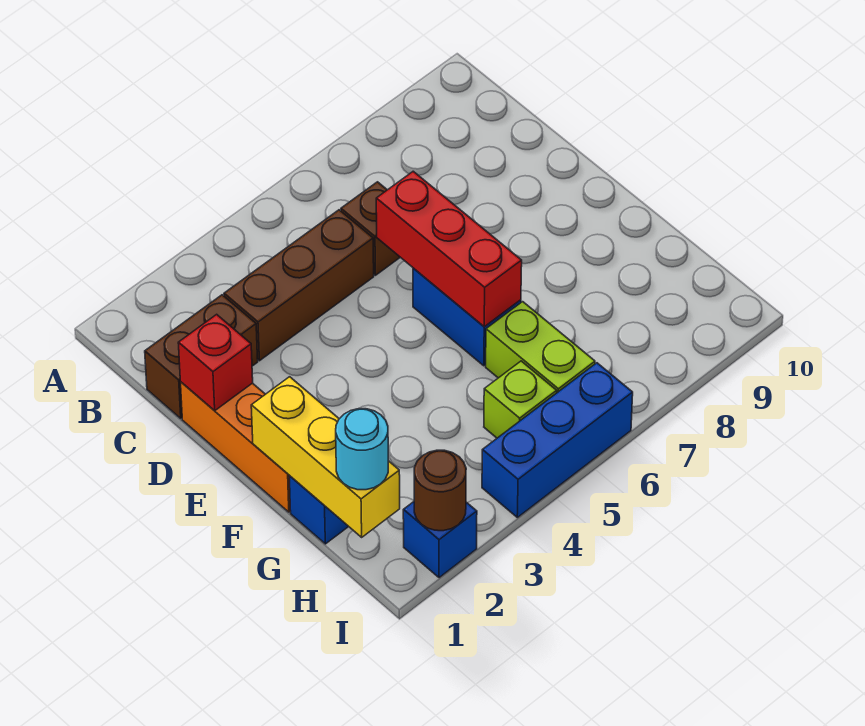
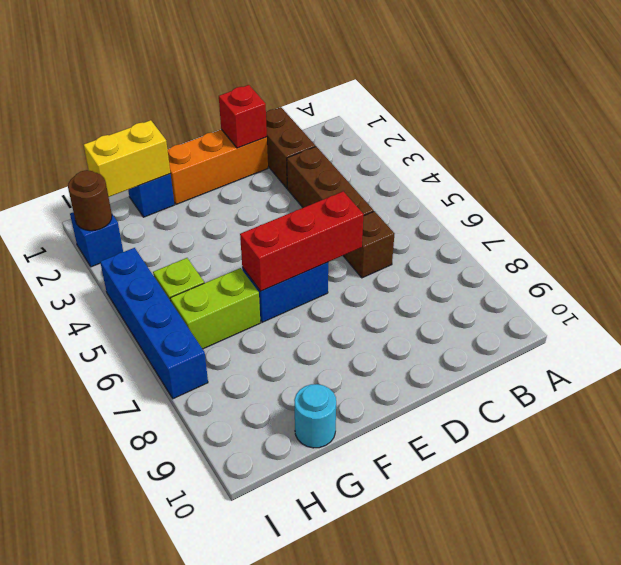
yellow brick F1:H1 level 2 -> yellow brick G1:H1 level 2
cyan round brick H1 level 3 -> cyan round brick G10 level 1
blue brick I4:I6 level 1 -> blue brick I4:I7 level 1

